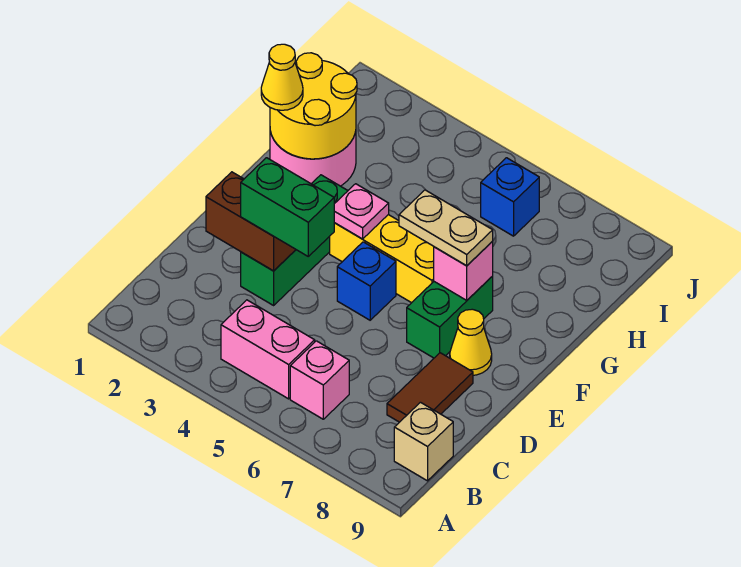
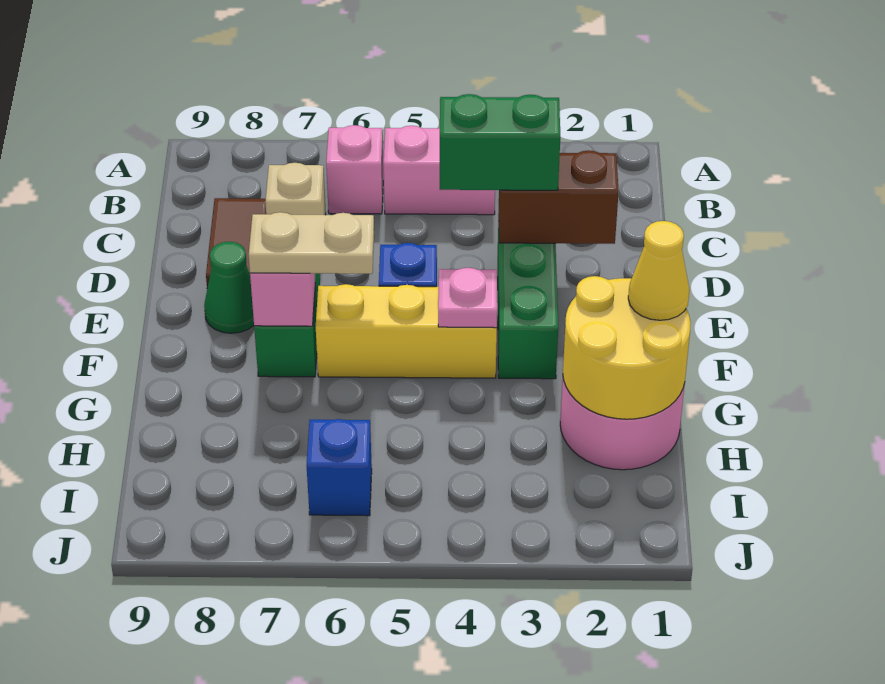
tan brick B9 level 1 -> tan brick C7 level 1
yellow cone E8 level 1 -> green cone E8 level 1

